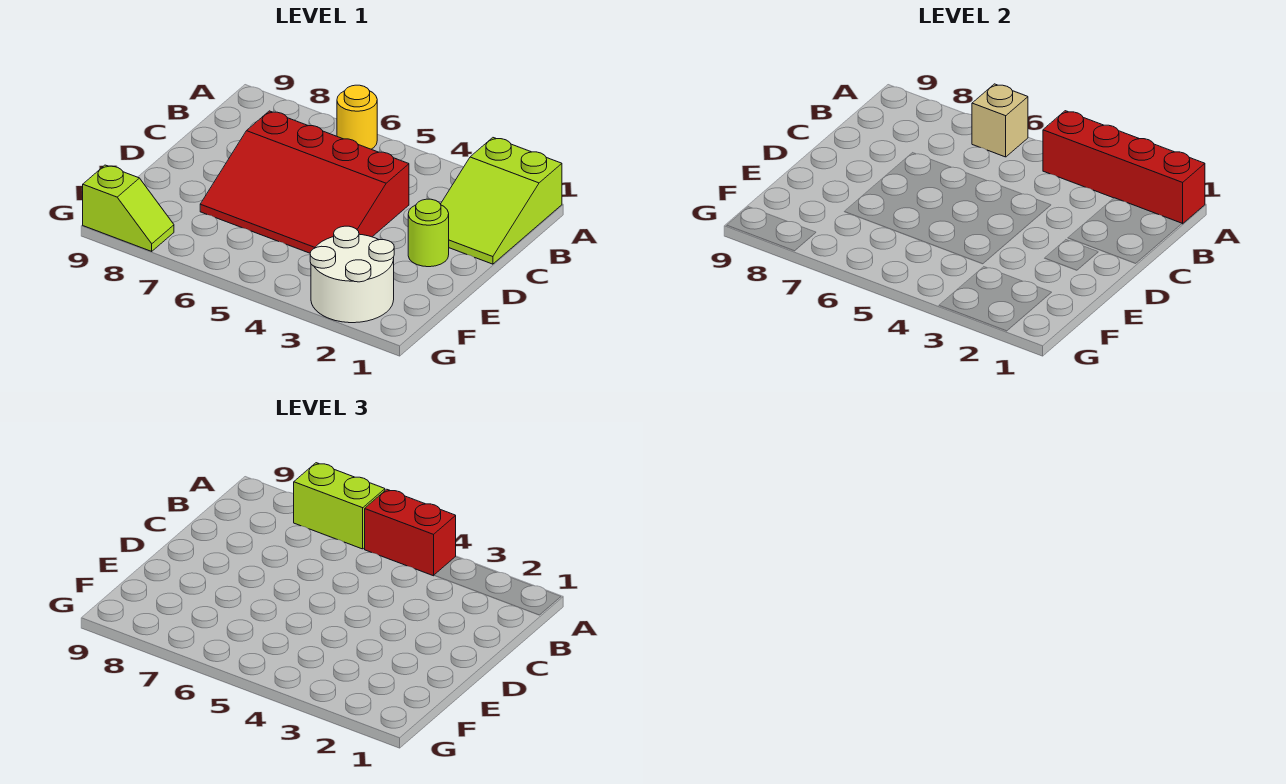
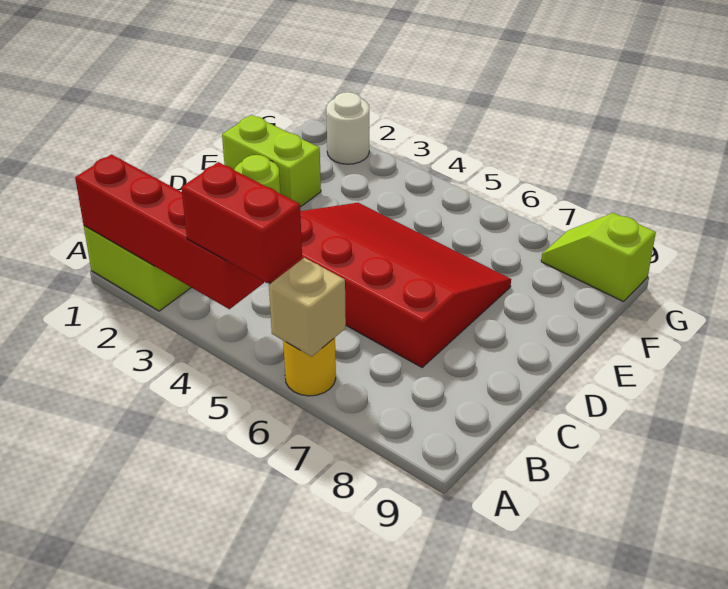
lime brick A6:A7 level 3 -> lime brick E1:E2 level 1
white round brick F2:G3 level 1 -> white round brick G2 level 1

